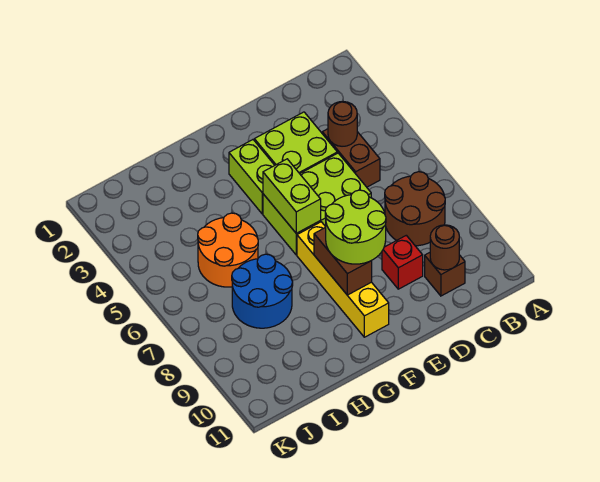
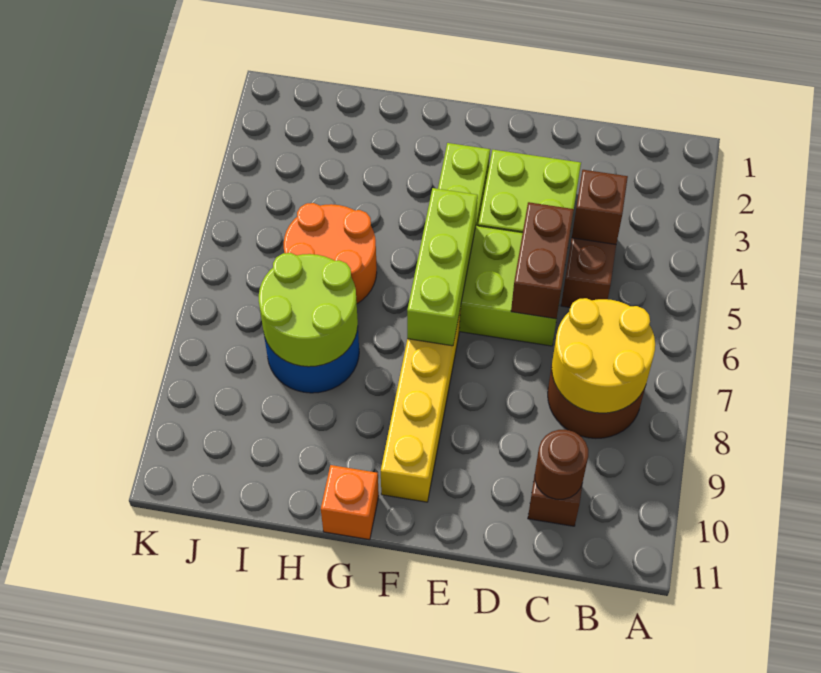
none -> yellow round brick B7:C8 level 2
brown round brick C4 level 2 -> brown brick C4 level 2
red brick D9 level 1 -> none
lime round brick E8:F9 level 3 -> lime round brick H7:I8 level 2
lime brick F5:F6 level 2 -> lime brick F5:F7 level 2
brown brick F8:F9 level 2 -> brown brick D5:D6 level 2
none -> orange brick G11 level 1

